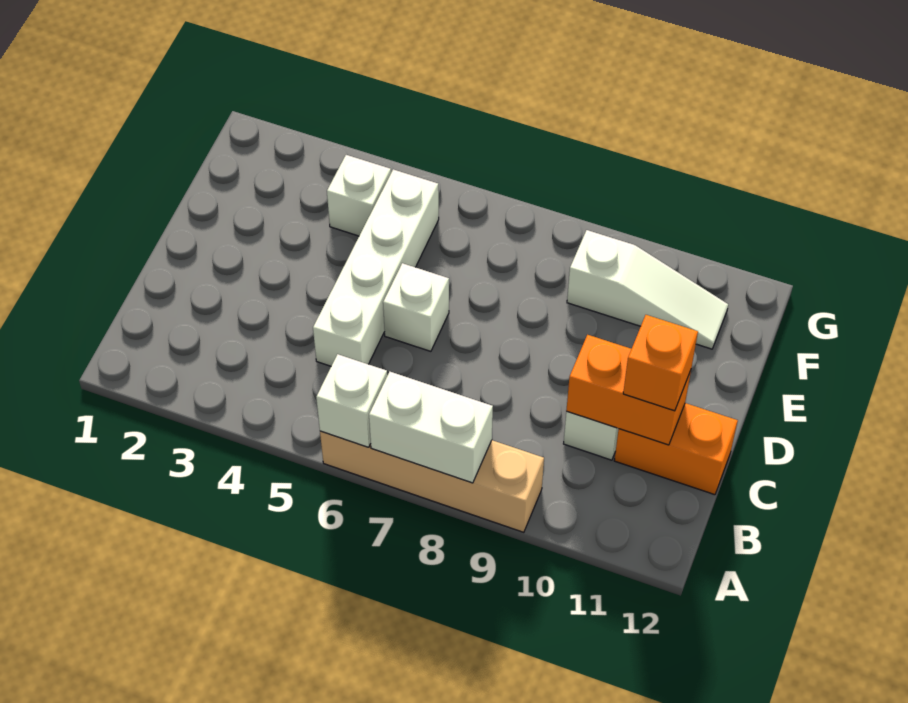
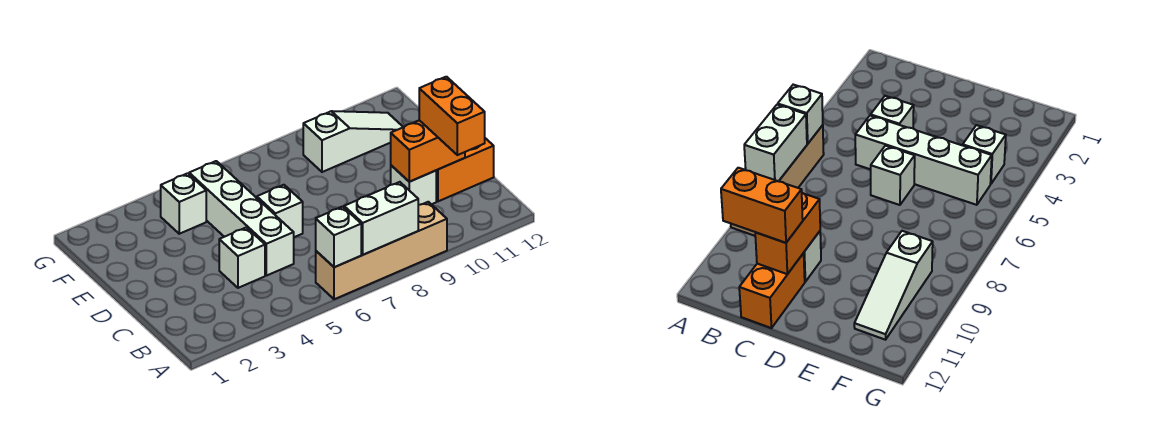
none -> white brick C4 level 1
orange brick C11 level 3 -> orange brick B11:C11 level 3

